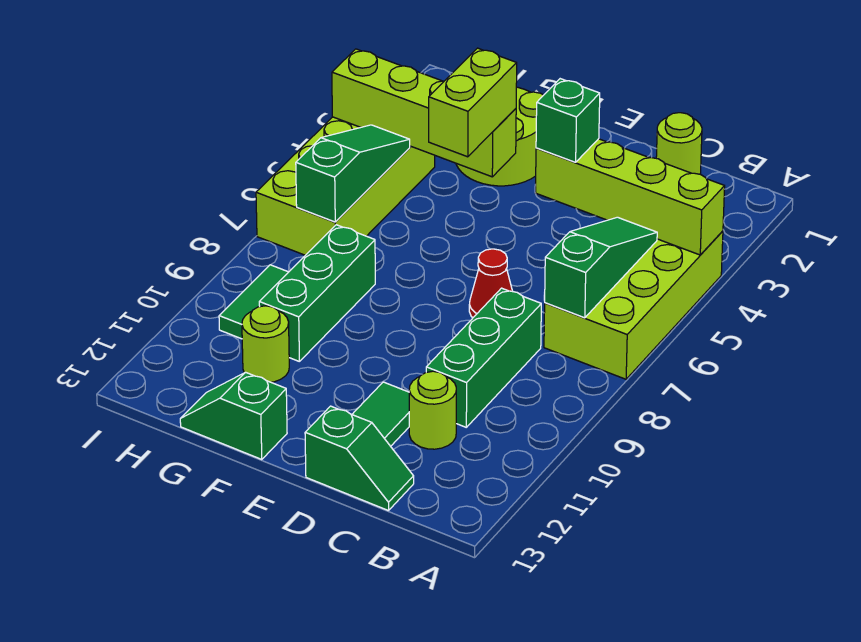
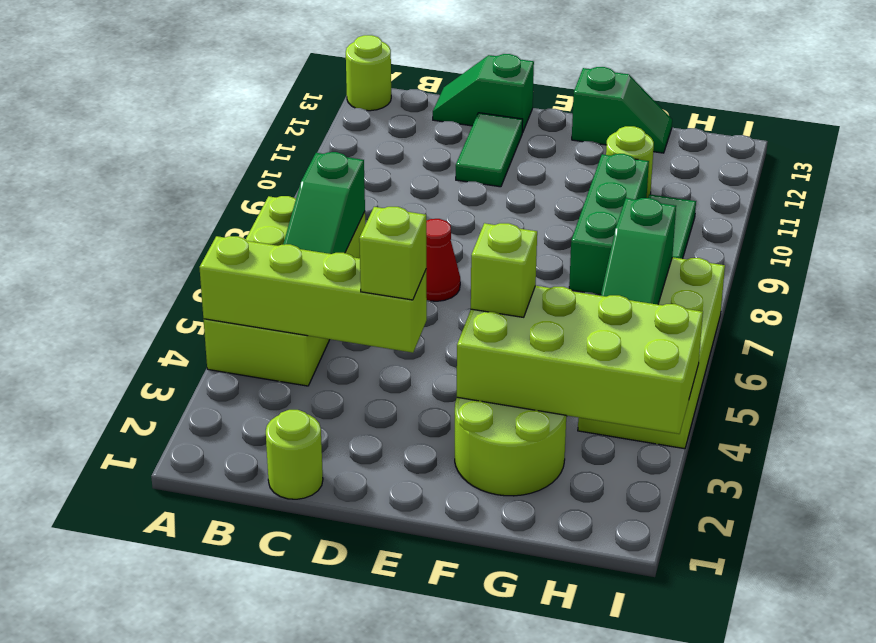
green brick C8:C10 level 1 -> none
lime round brick C11 level 1 -> lime round brick A13 level 1
green brick D4 level 3 -> lime brick D4 level 3
lime brick F4:I4 level 2 -> lime brick F3:I4 level 2
lime brick F4:F5 level 3 -> lime brick F4 level 3

